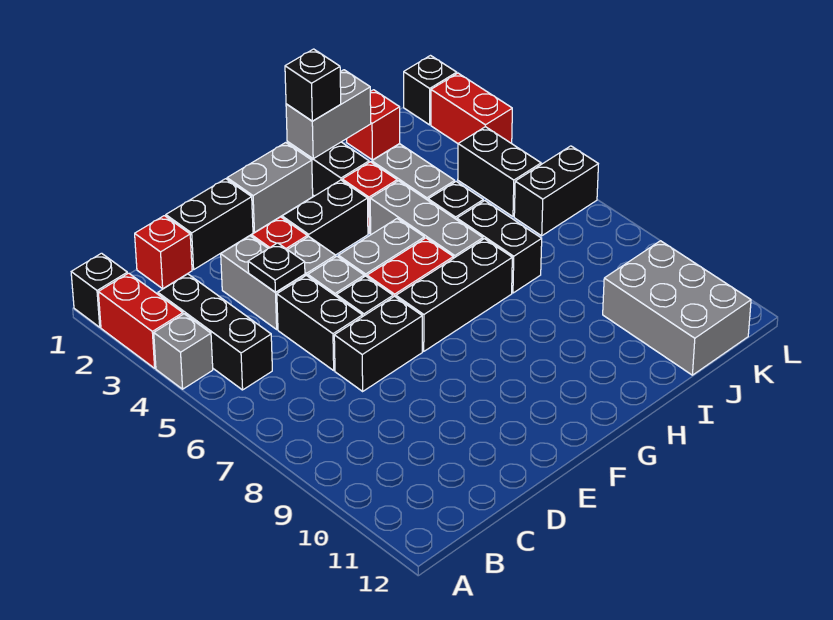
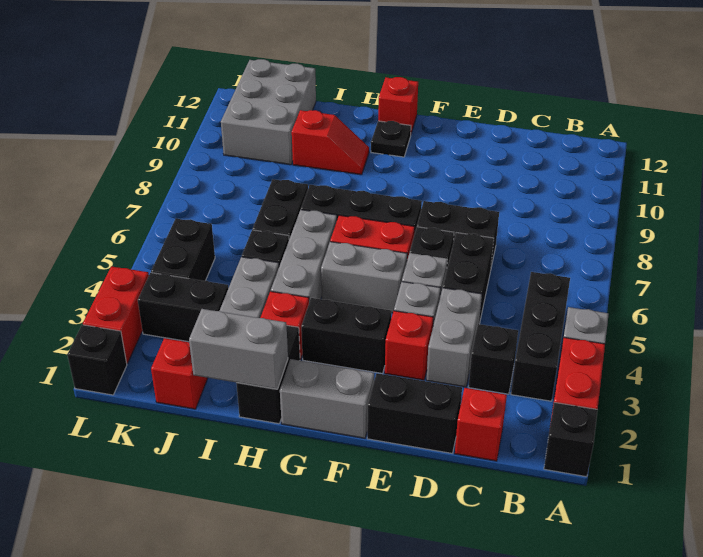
black plate D4 level 2 -> black plate G11 level 1
none -> red brick G12 level 1
black brick H1 level 3 -> black brick C3 level 1
none -> red slope H10:I10 level 1 top I
black brick K6:L6 level 1 -> black brick J3:K3 level 1

